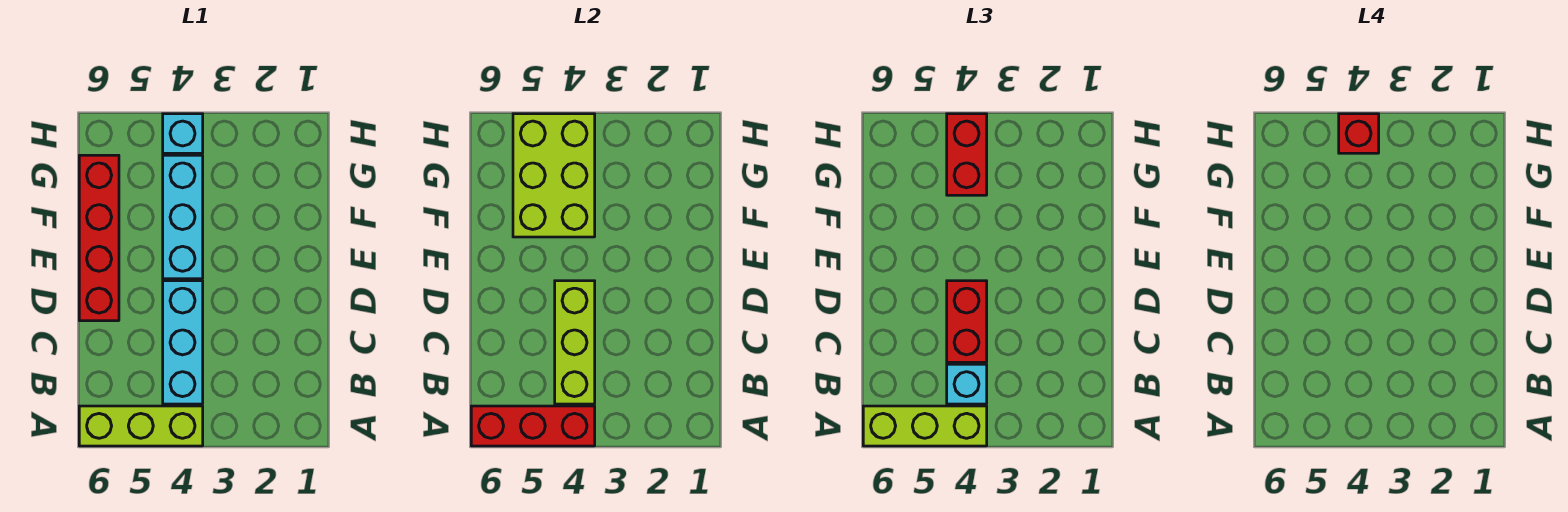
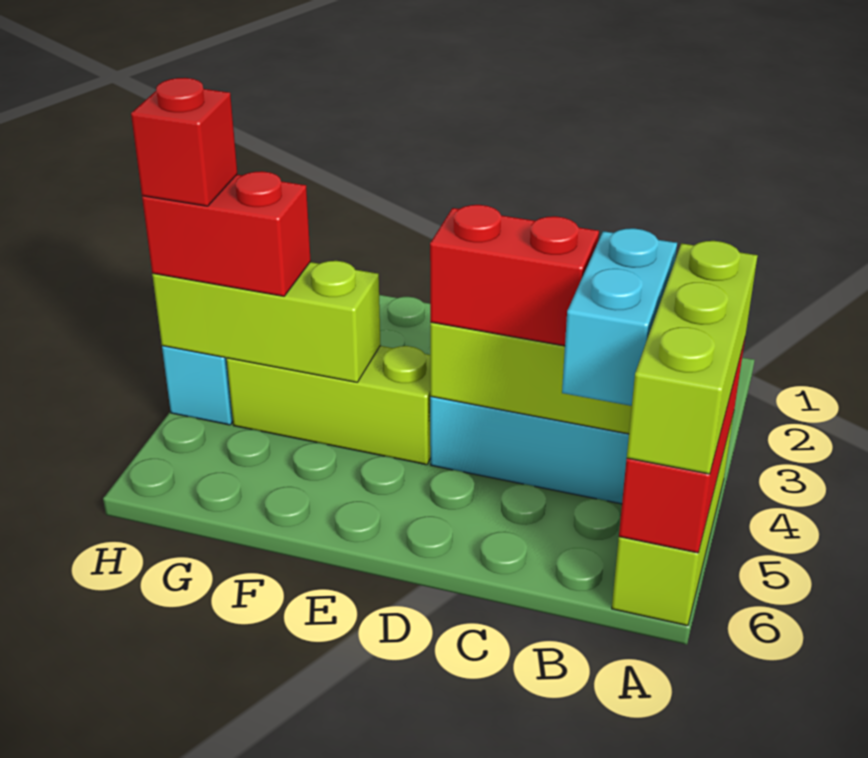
cyan brick B4 level 3 -> cyan brick B4:B5 level 3
red brick D6:G6 level 1 -> none
cyan brick E4:G4 level 1 -> lime brick E4:G4 level 1
lime brick F4:H5 level 2 -> lime brick F4:H4 level 2

